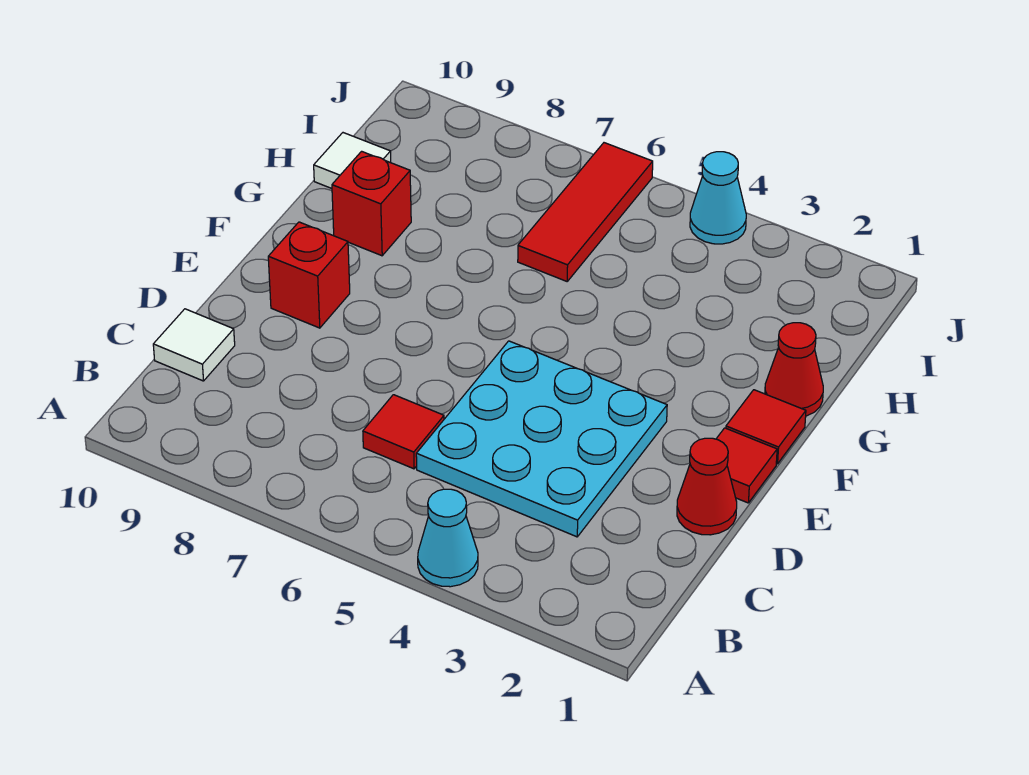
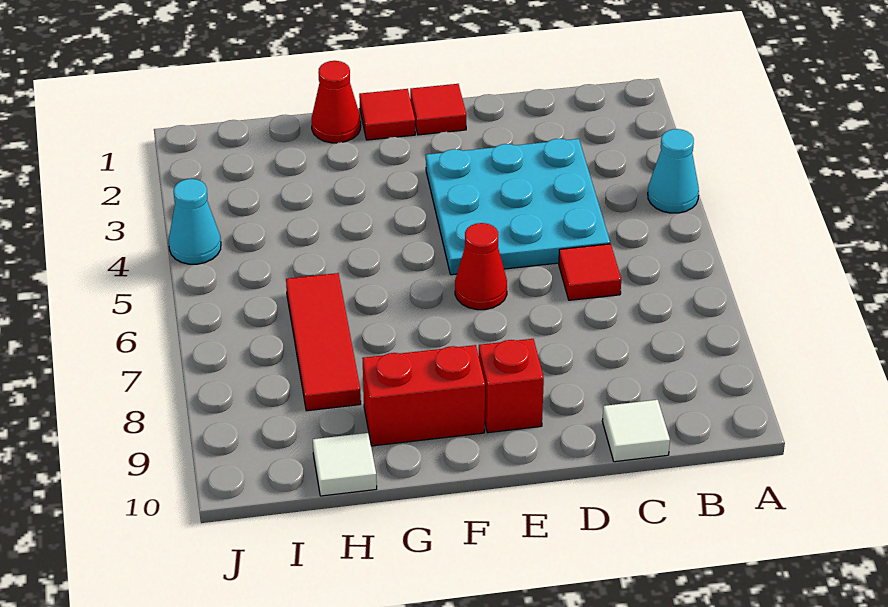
red cone D1 level 1 -> red cone E6 level 1
red brick G9 level 1 -> red brick F9:G9 level 1
red tile H6:J6 level 1 -> red tile H6:H8 level 1

